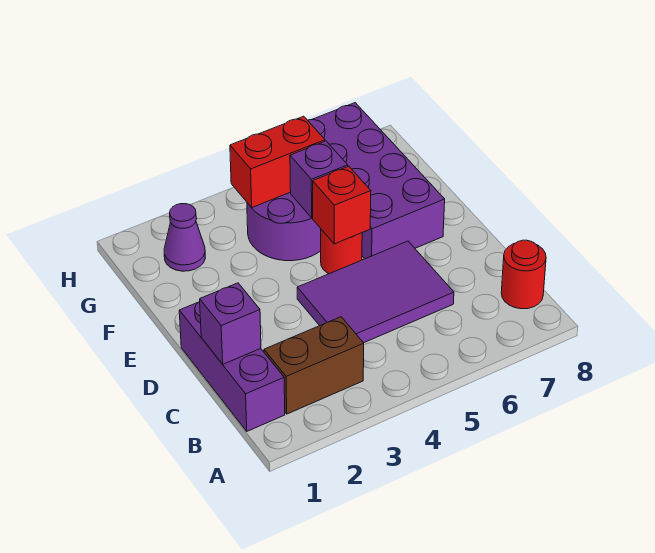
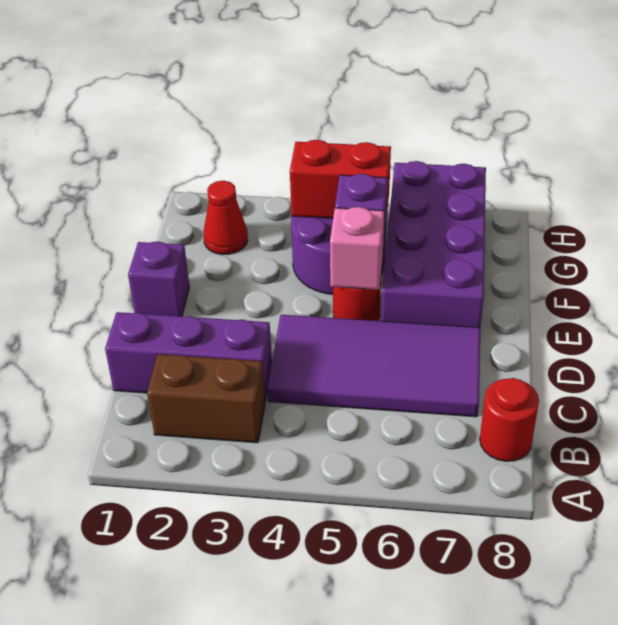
purple brick B1:D1 level 1 -> purple brick C1:C3 level 1
purple brick C1 level 2 -> purple brick E1 level 1
purple tile C4:D6 level 1 -> purple tile C4:D7 level 1
red brick E5 level 2 -> pink brick E5 level 2
purple cone G2 level 1 -> red cone G2 level 1

